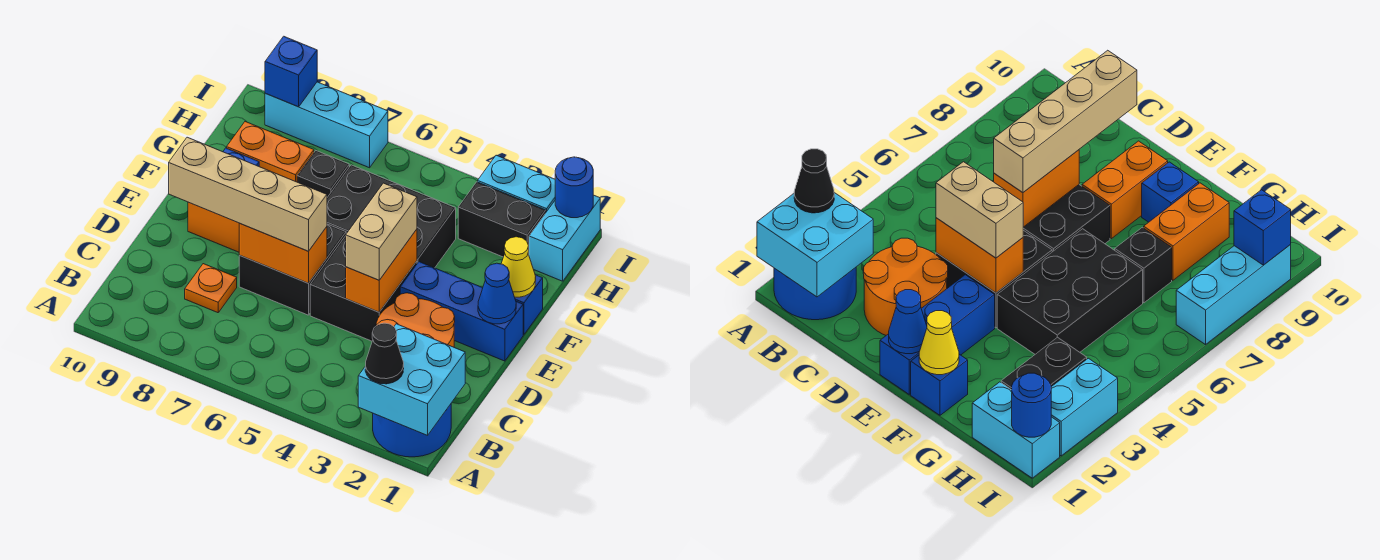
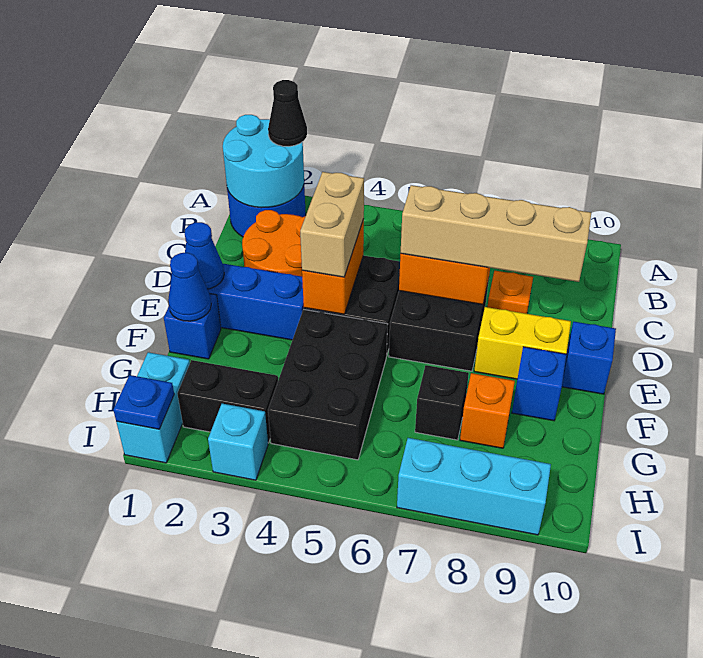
cyan brick A1:B2 level 2 -> cyan round brick A1:B2 level 2
orange brick E8:E9 level 1 -> yellow brick E8:E9 level 1
yellow cone F1 level 2 -> blue cone F1 level 2
black brick F4:G6 level 1 -> black brick F4:H5 level 1
orange brick G8:G9 level 1 -> orange brick G8 level 1
blue round brick I1 level 2 -> blue plate I1 level 2
cyan brick I2:I3 level 1 -> cyan brick I3 level 1
blue brick I9 level 2 -> blue brick E10 level 1

